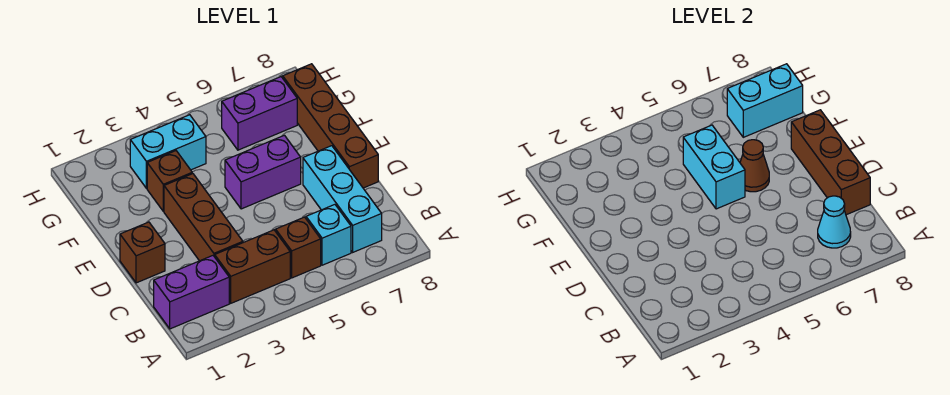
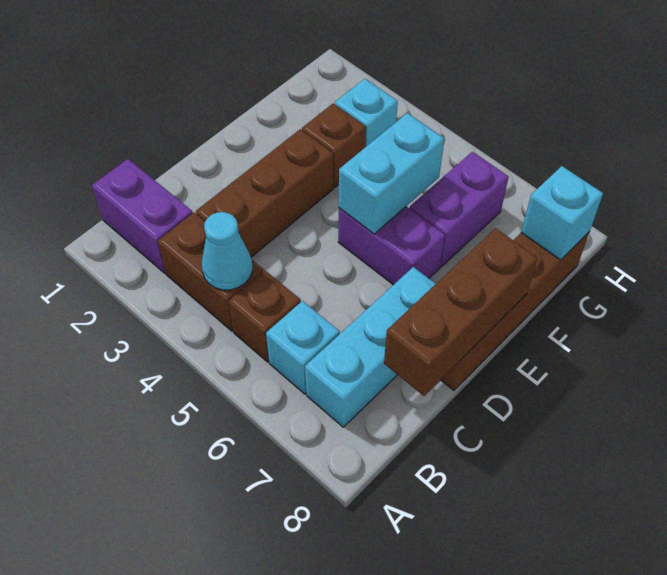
cyan cone B7 level 2 -> cyan cone B4 level 2
brown brick D1 level 1 -> none
brown cone E6 level 2 -> none
cyan brick G3:G4 level 1 -> cyan brick G3 level 1
purple brick G6:G7 level 1 -> purple brick F6:G6 level 1
cyan brick G7:G8 level 2 -> cyan brick G8 level 2

